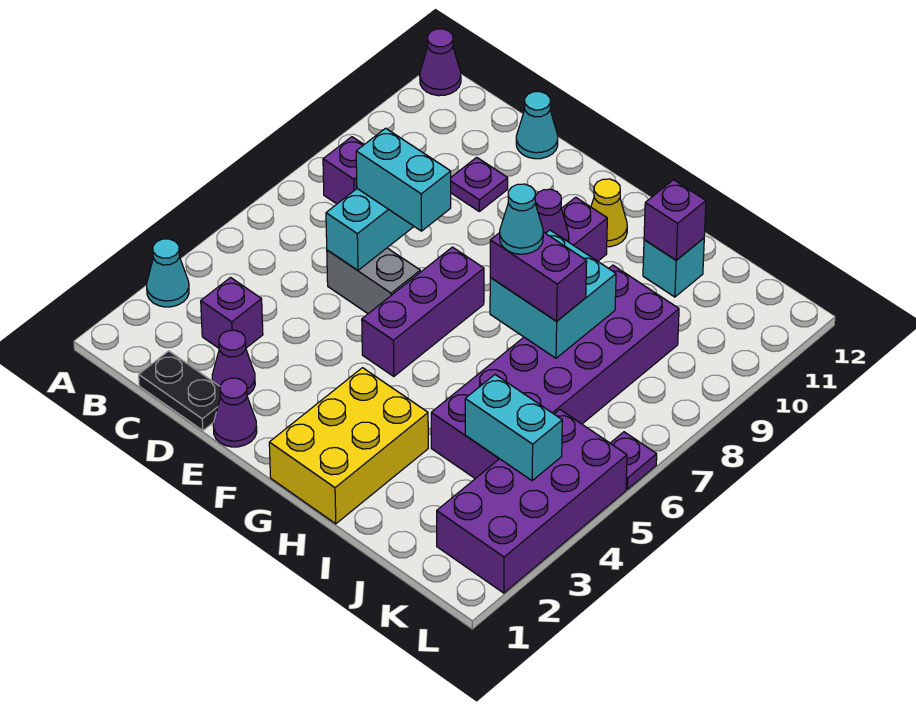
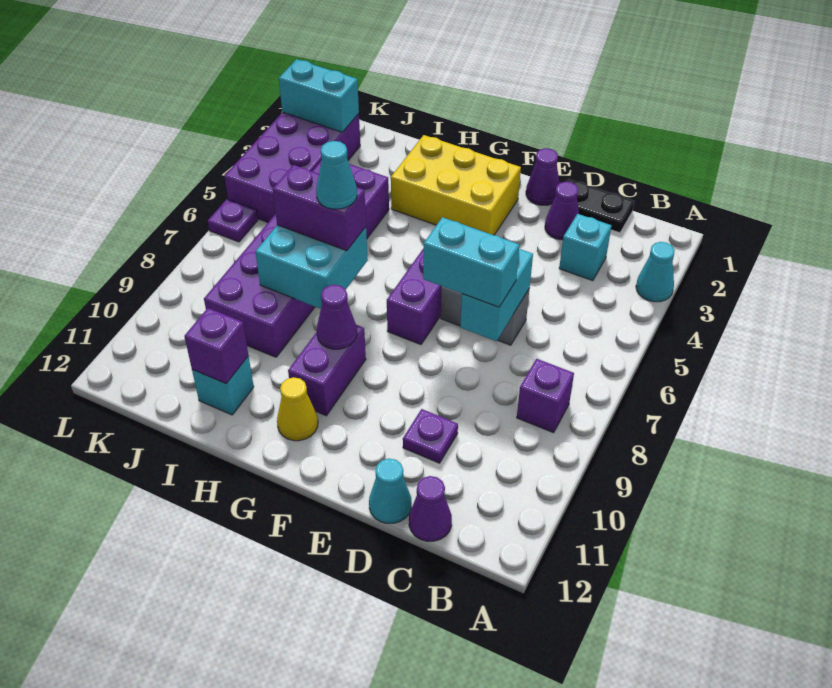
purple cone A12 level 1 -> purple cone C12 level 1
purple brick C3 level 1 -> cyan brick C3 level 1
yellow brick G1:H3 level 1 -> yellow brick F2:H3 level 1
cyan brick J4:K4 level 2 -> cyan brick K2:L2 level 2

